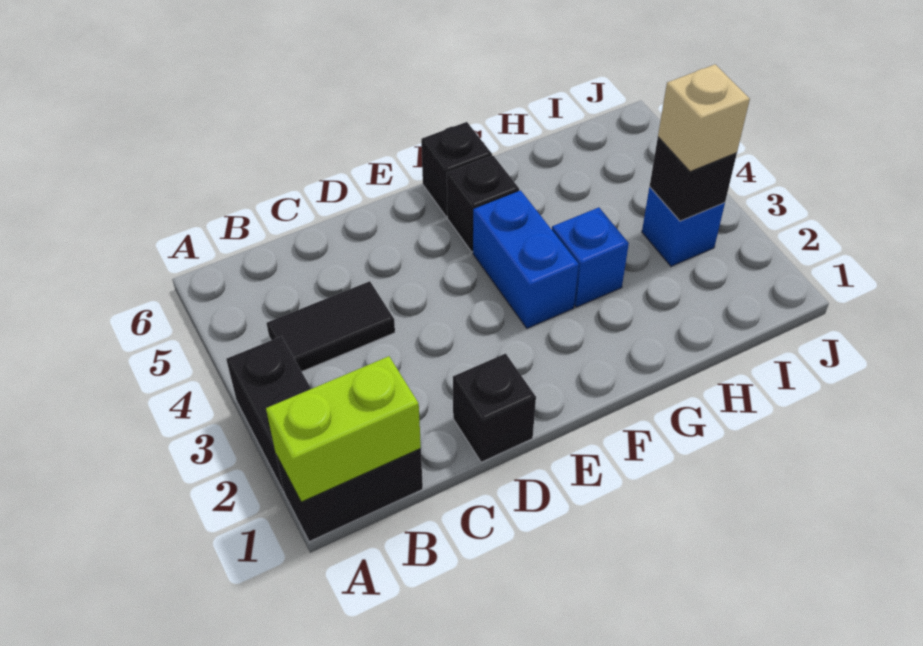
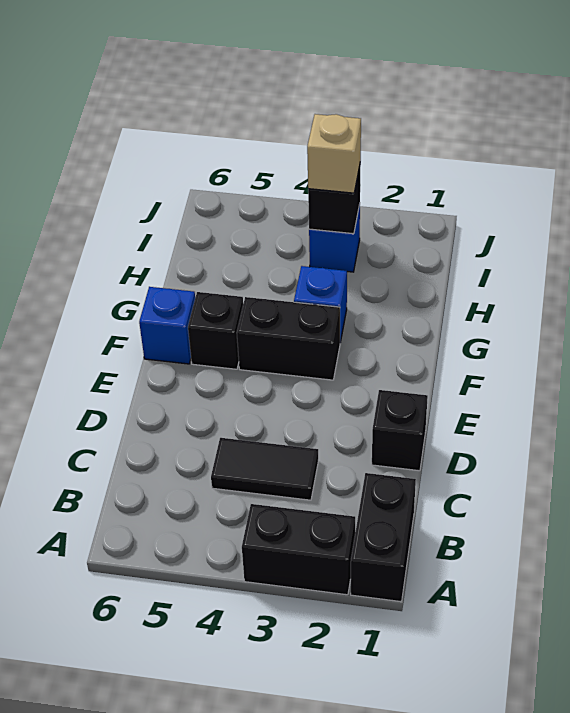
lime brick A1:B1 level 2 -> none
black tile B4:C4 level 1 -> black tile C3:C4 level 1
blue brick F3:F4 level 1 -> black brick F3:F4 level 1
black brick F6 level 1 -> blue brick F6 level 1

